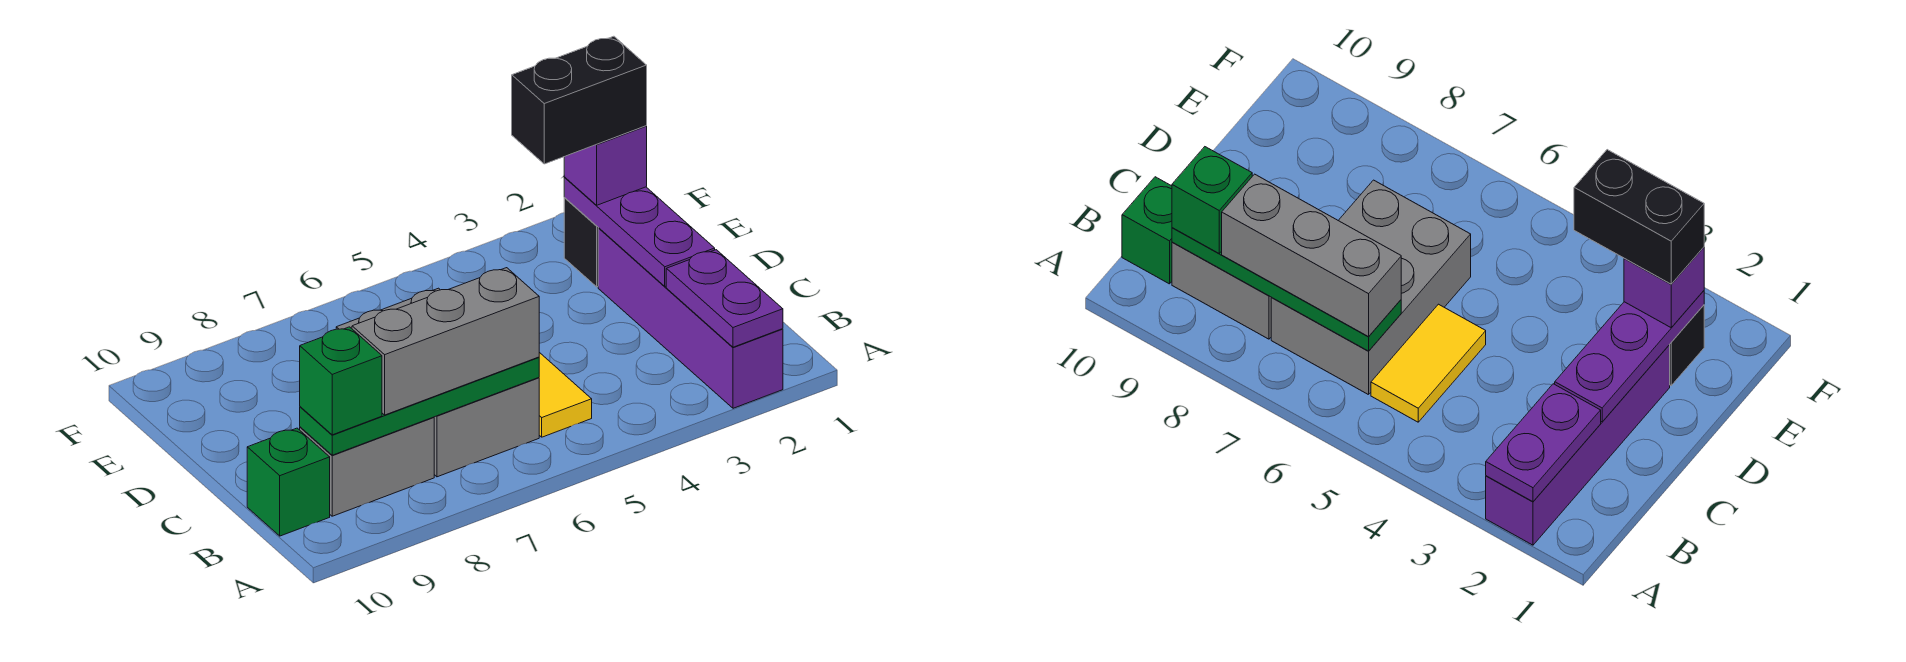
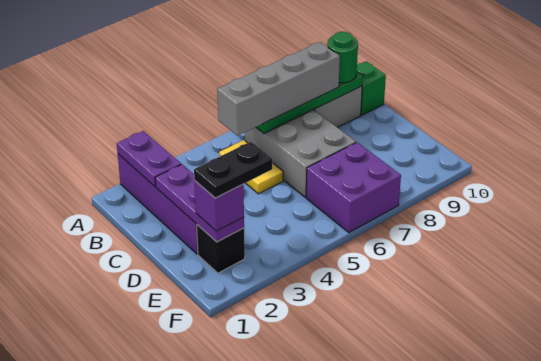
grey brick B6:B8 level 3 -> grey brick B5:B8 level 3
green brick B9 level 3 -> green round brick B9 level 3
black brick E2:E3 level 4 -> black plate E2:E3 level 4
none -> purple brick E6:F7 level 1

